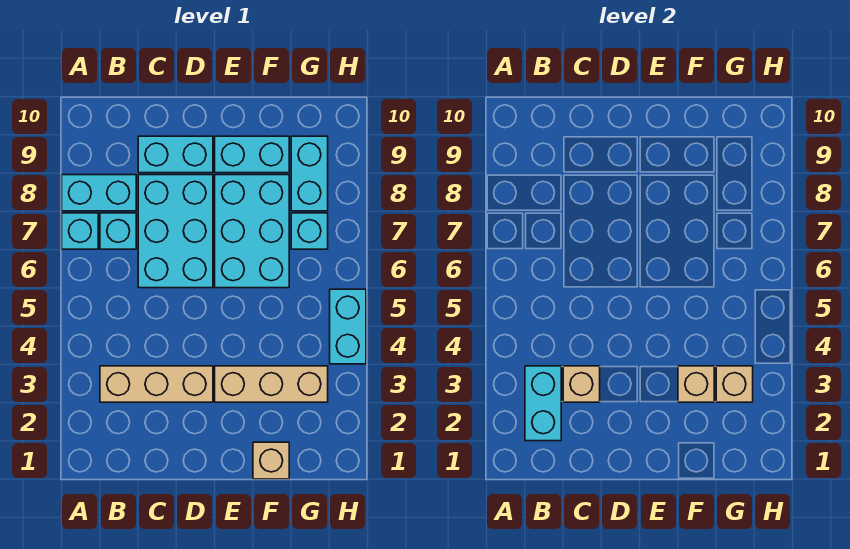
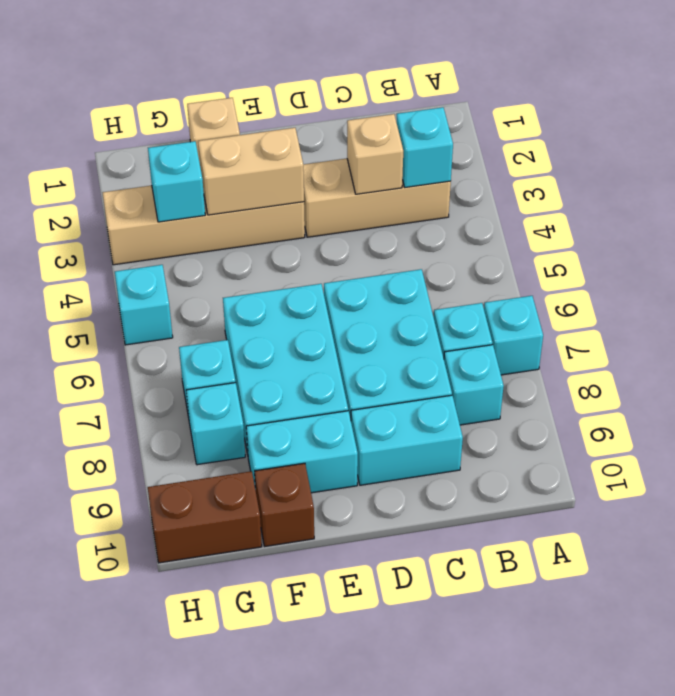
cyan brick A8:B8 level 1 -> cyan brick B8 level 1
cyan brick B2:B3 level 2 -> cyan brick B3 level 2
tan brick E3:G3 level 1 -> tan brick E3:H3 level 1
tan brick F3 level 2 -> tan brick E3:F3 level 2
none -> brown brick F10 level 1
tan brick G3 level 2 -> cyan brick G3 level 2
cyan brick G8:G9 level 1 -> cyan brick G8 level 1
none -> brown brick G10:H10 level 1
cyan brick H4:H5 level 1 -> cyan brick H5 level 1

